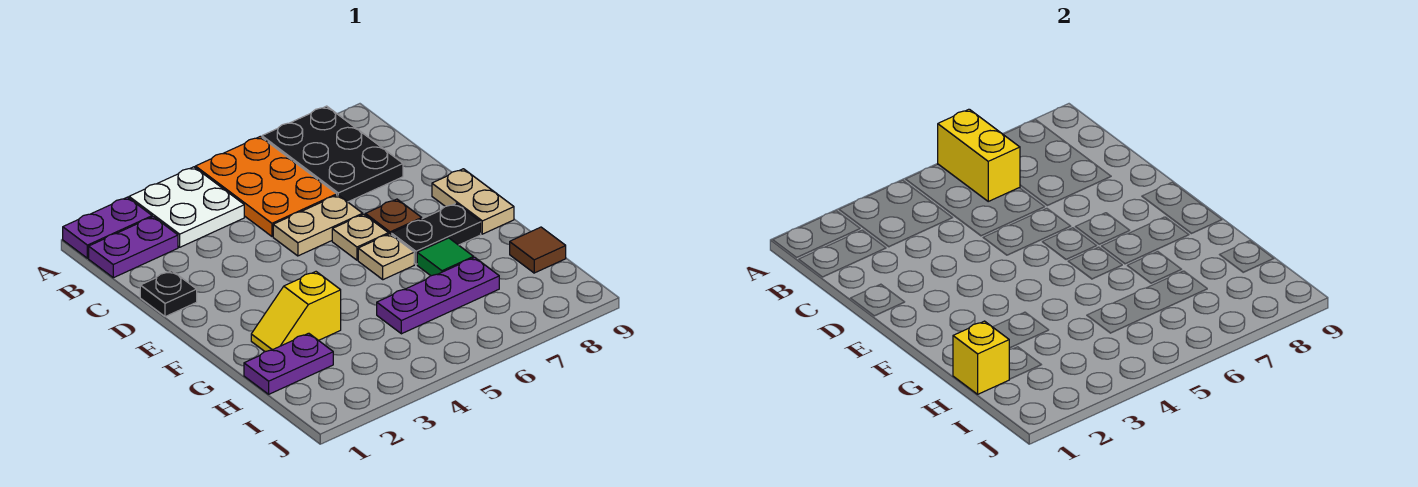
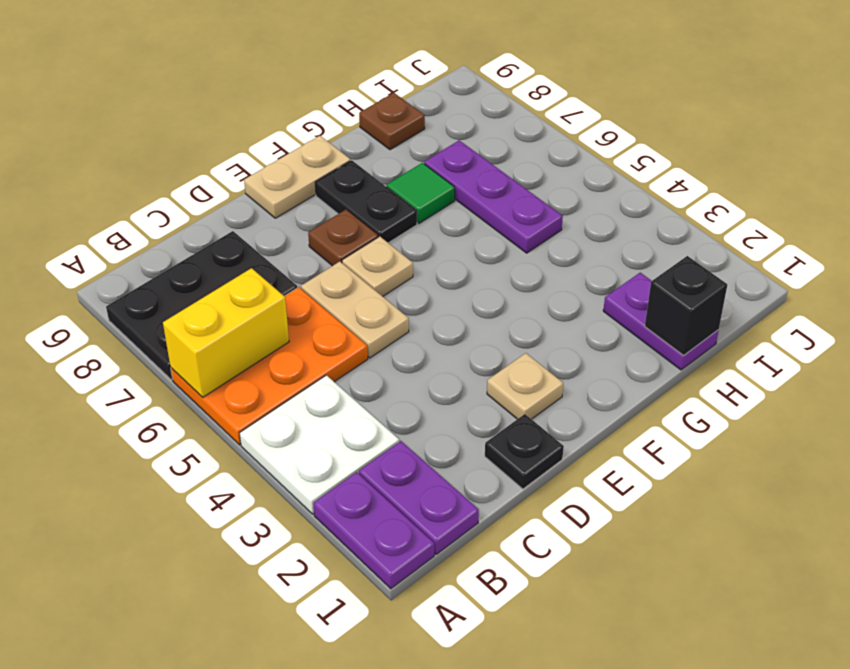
tan plate F6 level 1 -> tan plate E2 level 1
yellow slope G2:G3 level 1 top 3 -> none
yellow brick H1 level 2 -> black brick H1 level 2
brown tile H9 level 1 -> brown plate H9 level 1

